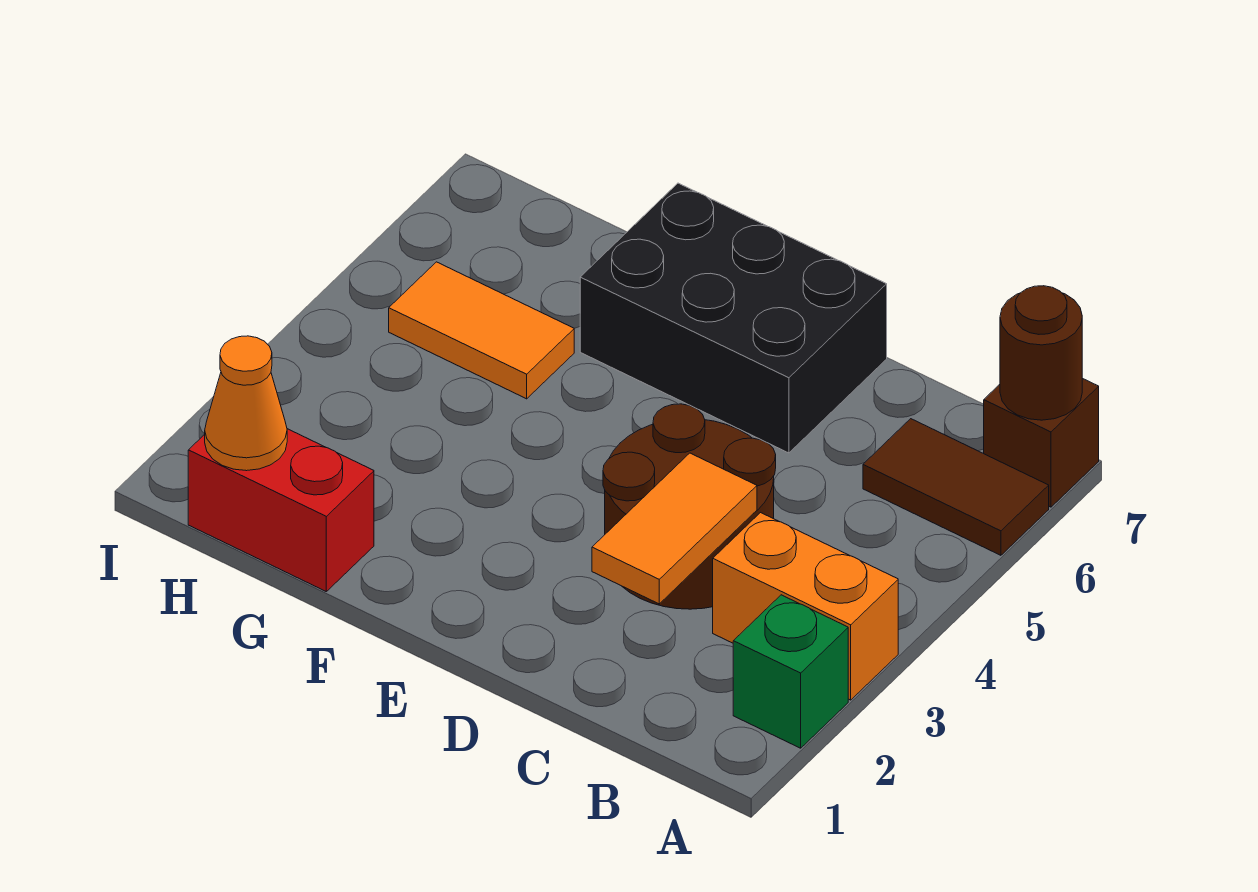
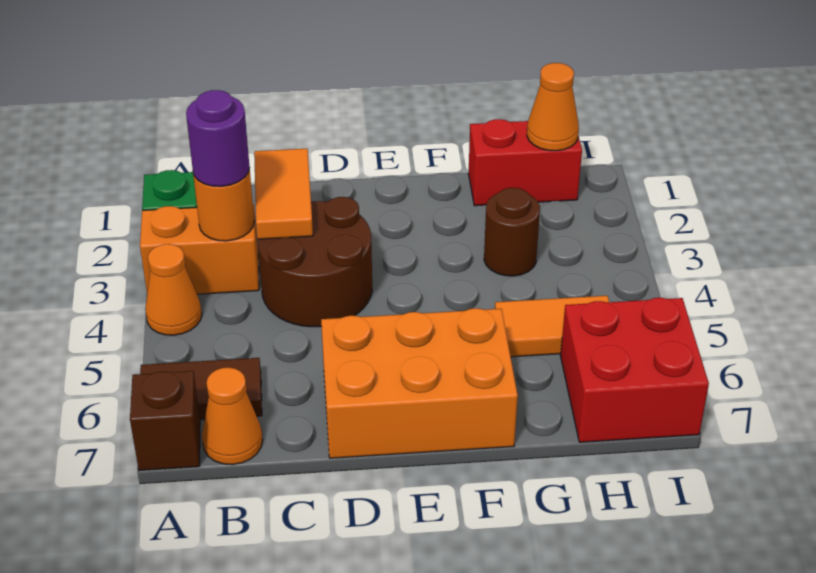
none -> orange cone A4 level 1
brown round brick A7 level 2 -> brown round brick G3 level 1
none -> orange round brick B3 level 2
none -> purple round brick B3 level 3
none -> orange cone B7 level 1
black brick D6:F7 level 1 -> orange brick D6:F7 level 1
none -> red brick H6:I7 level 1

